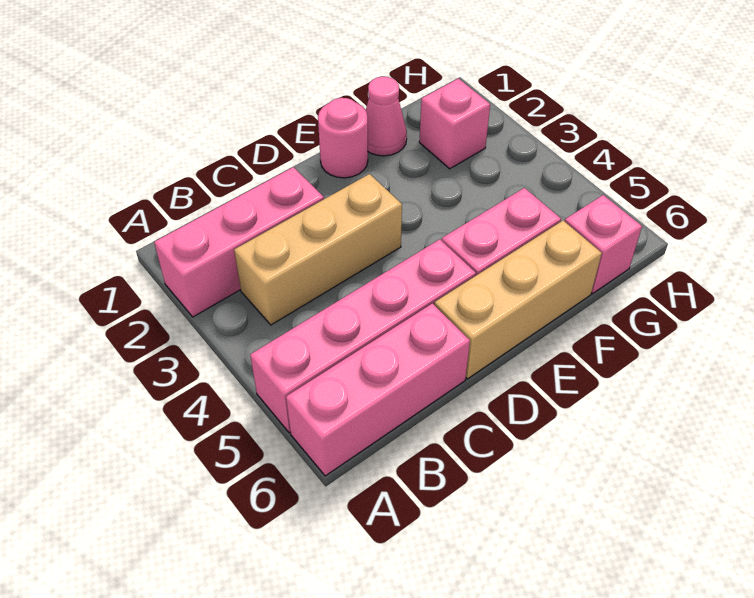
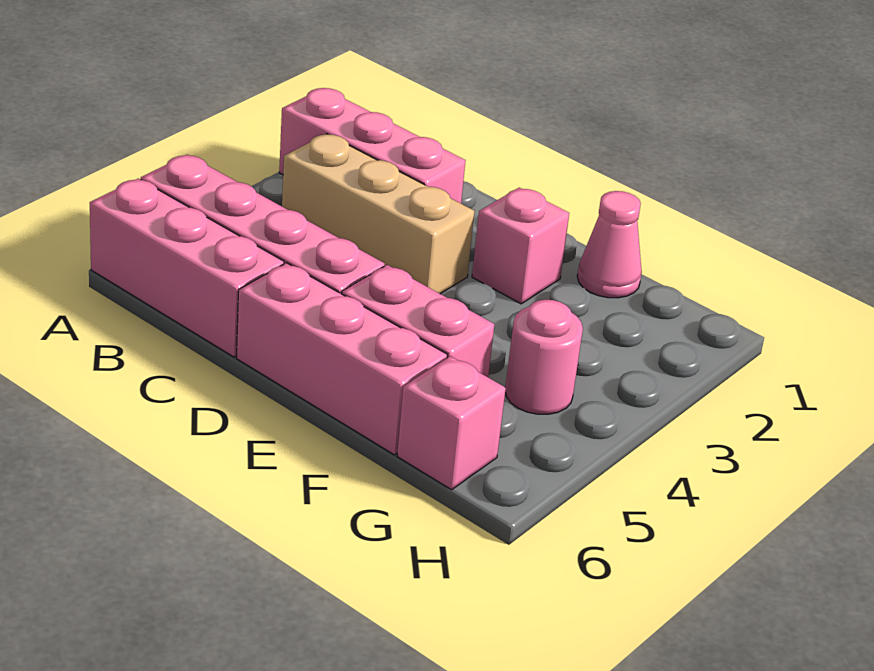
tan brick D6:F6 level 1 -> pink brick D6:F6 level 1
pink round brick E1 level 1 -> pink round brick G4 level 1
pink brick G2 level 1 -> pink brick E2 level 1

